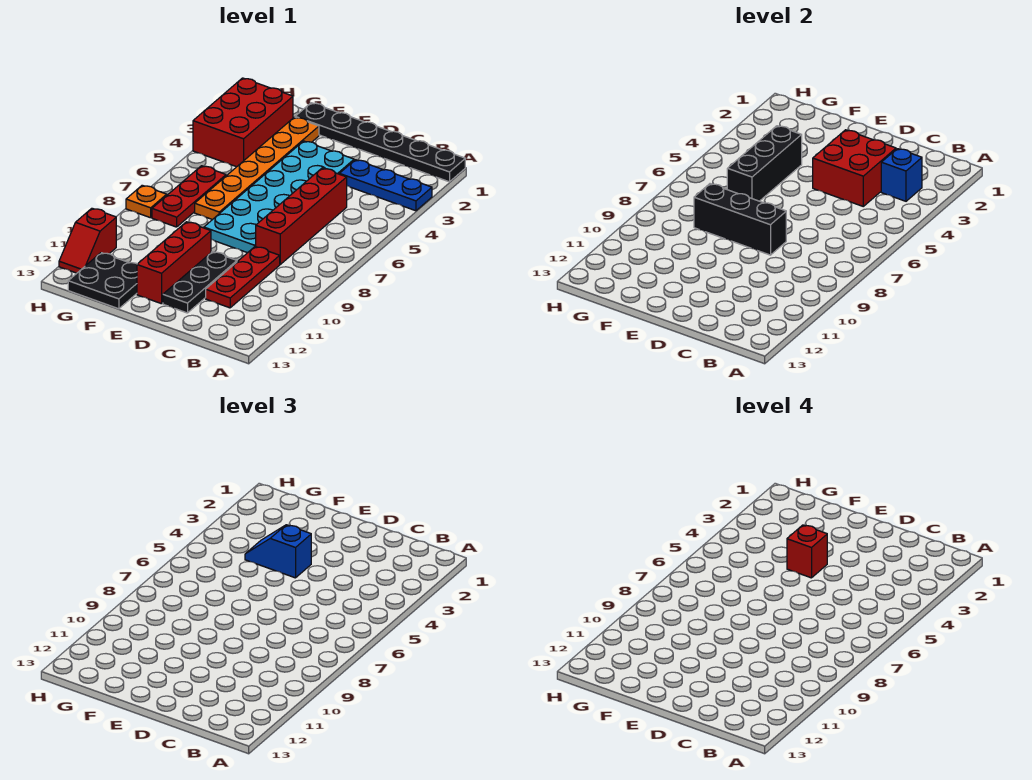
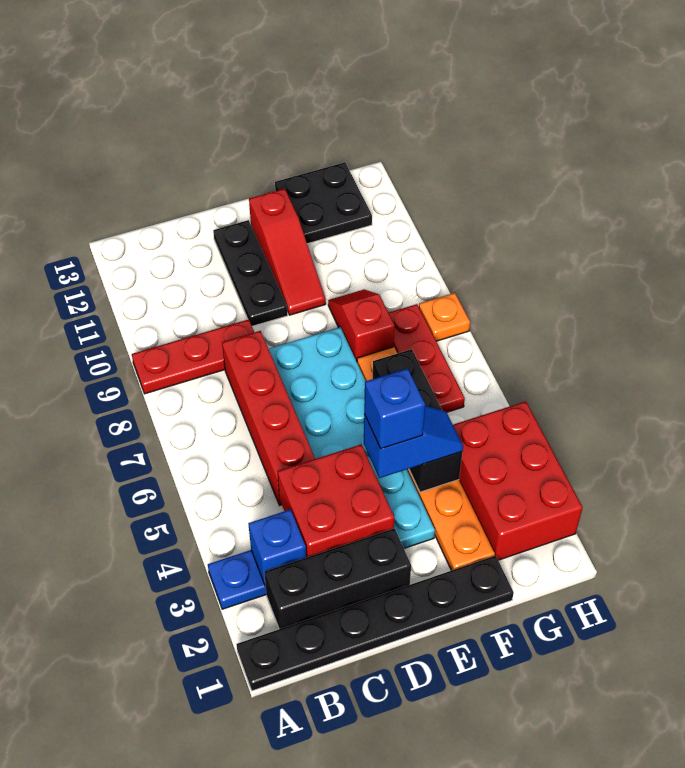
red plate C9:C11 level 1 -> red plate A9:C9 level 1
black brick D8:F8 level 2 -> black brick B2:D2 level 1
red brick E4 level 4 -> blue brick E4 level 4
red brick E10:E12 level 1 -> red slope E10:E12 level 1 top 12
red slope H11:H12 level 1 top 11 -> red slope F8:F9 level 1 top 8

